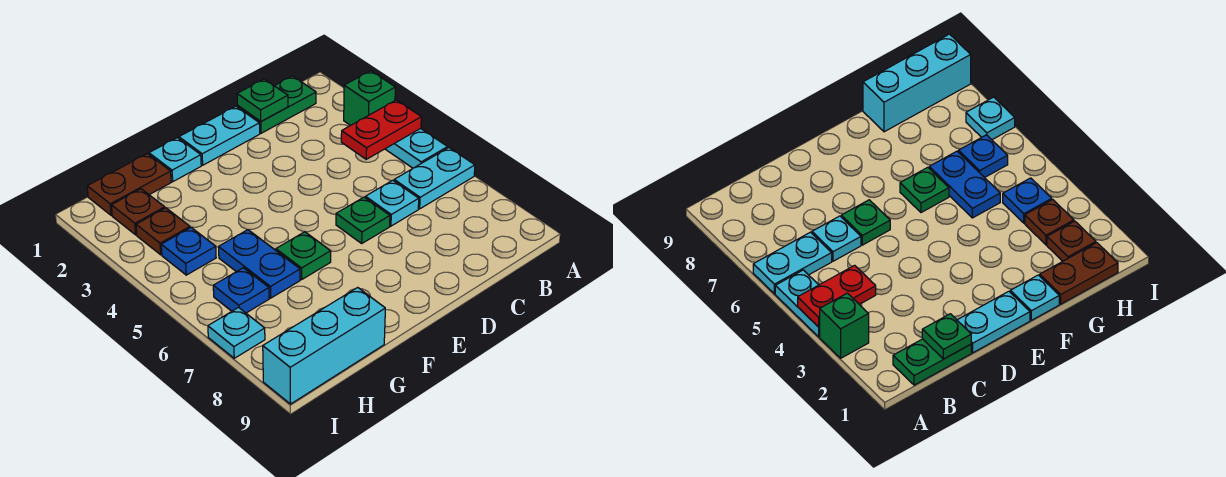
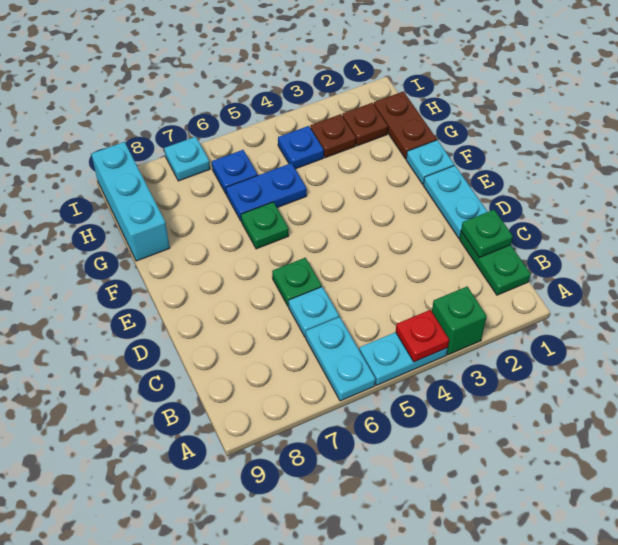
red plate A4:B4 level 2 -> red plate A4 level 2

